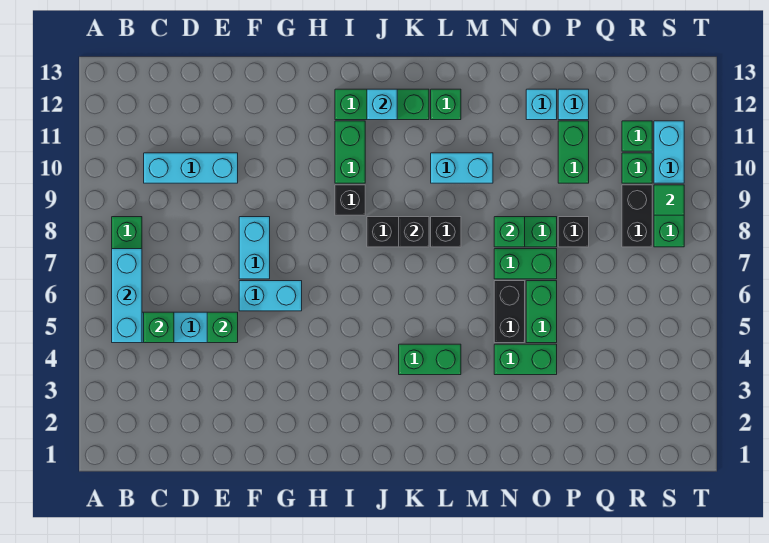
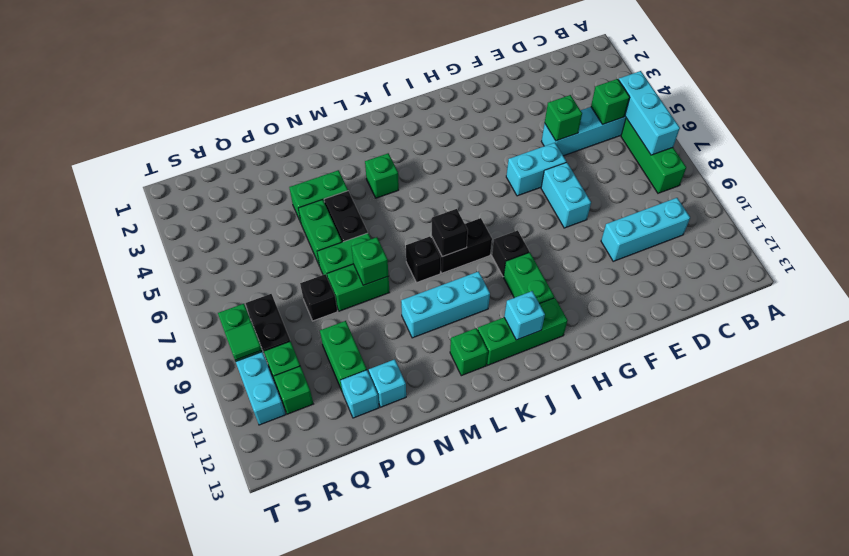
green brick K4:L4 level 1 -> green brick L4 level 1
cyan brick L10:M10 level 1 -> cyan brick K10:M10 level 1

